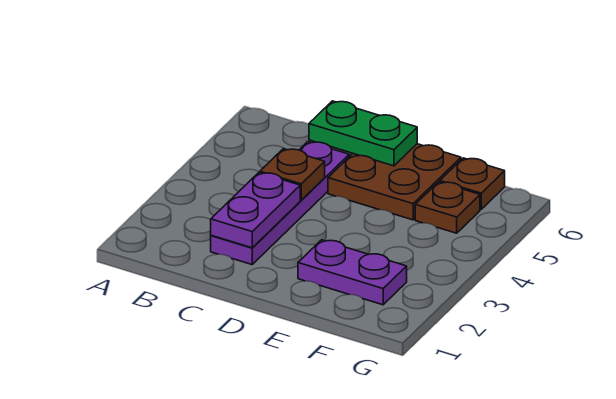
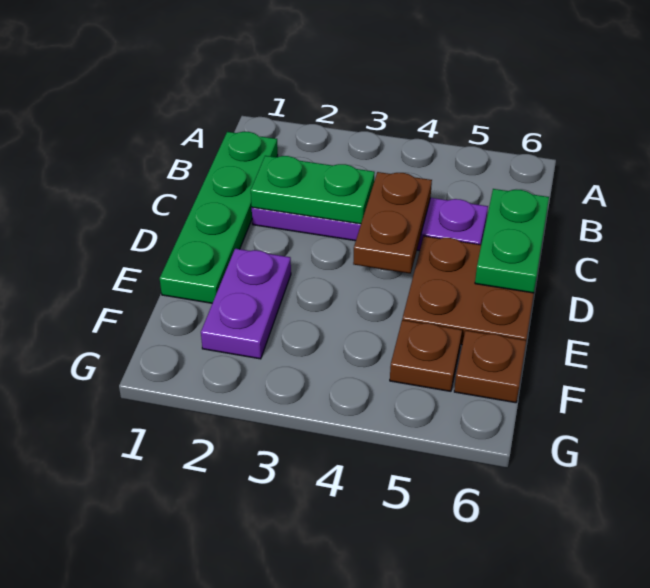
none -> green plate B1:E1 level 1
purple plate C2:C3 level 2 -> green plate C2:C3 level 2
brown plate C4 level 2 -> brown plate C4:D4 level 2

